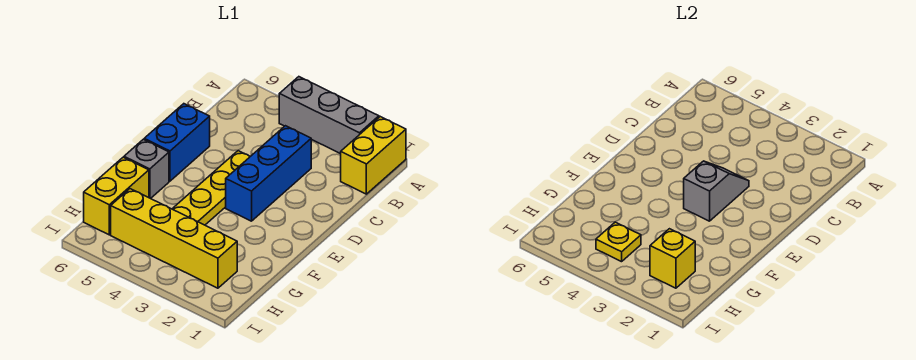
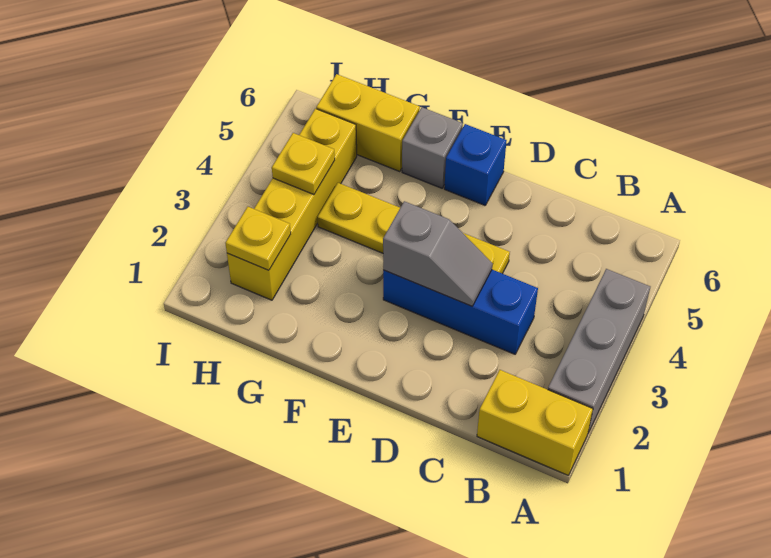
blue brick D6:E6 level 1 -> blue brick E6 level 1
yellow brick H2 level 2 -> yellow plate H2 level 2

